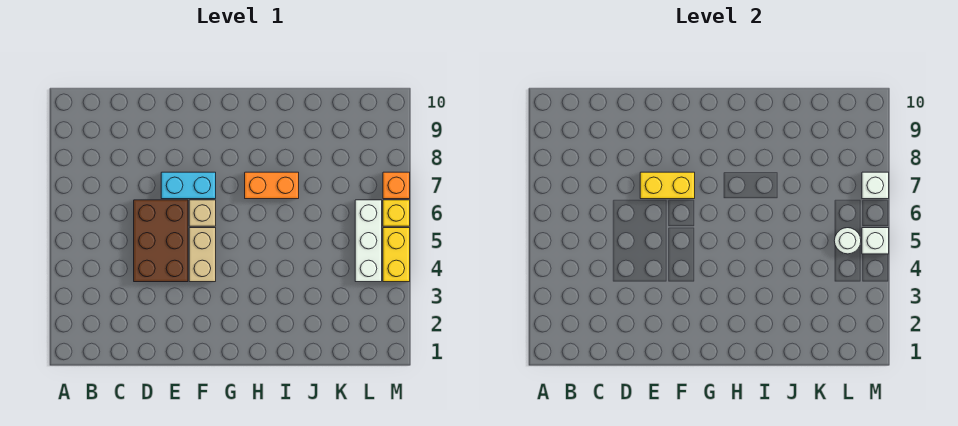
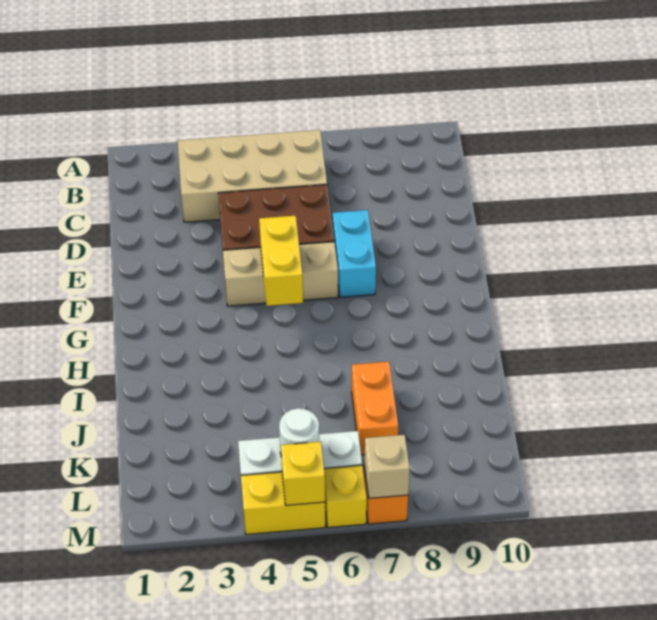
none -> tan brick B3:C6 level 1
yellow brick E7:F7 level 2 -> yellow brick F5:G5 level 2
orange brick H7:I7 level 1 -> orange brick J7:K7 level 1
white brick M5 level 2 -> yellow brick M5 level 2
white brick M7 level 2 -> tan brick M7 level 2

